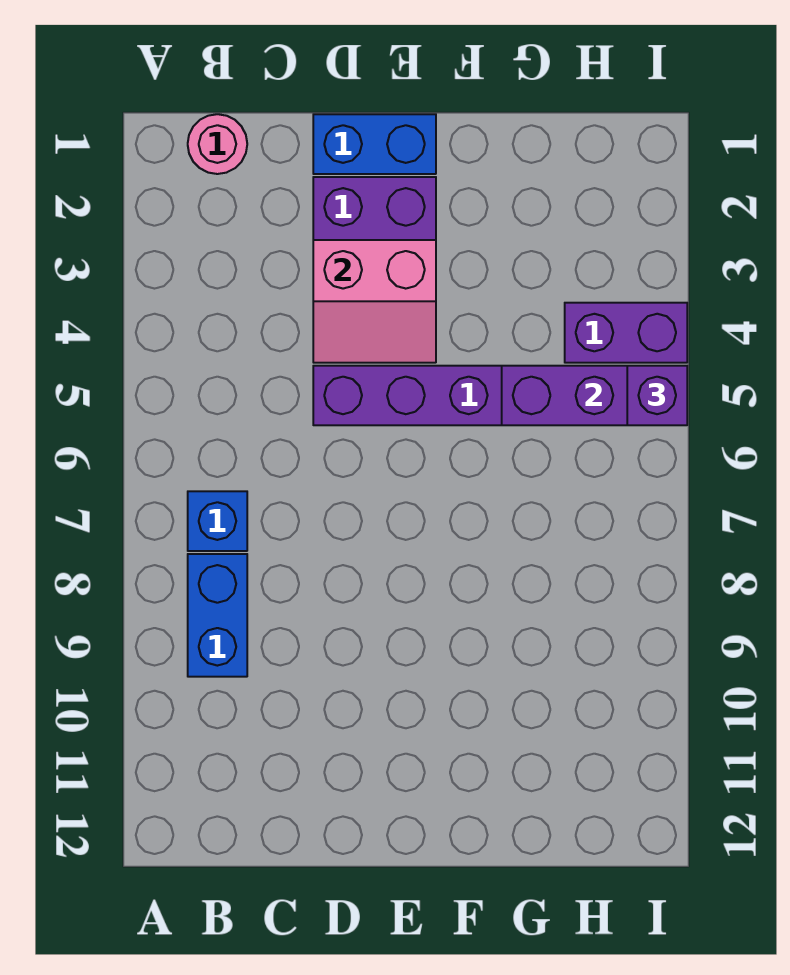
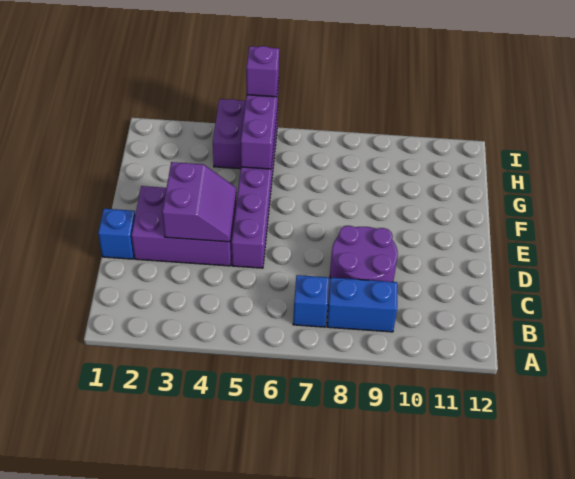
pink round brick B1 level 1 -> none
none -> purple round brick C8:D9 level 1
blue brick D1:E1 level 1 -> blue brick D1 level 1
pink slope D3:E4 level 2 top 3 -> purple slope D3:E4 level 2 top 3

